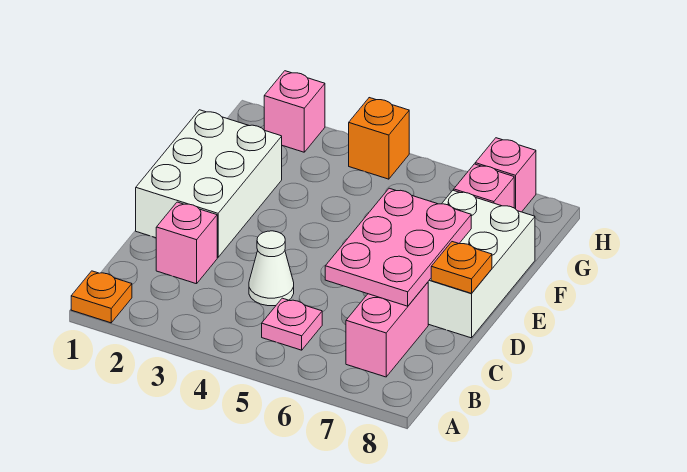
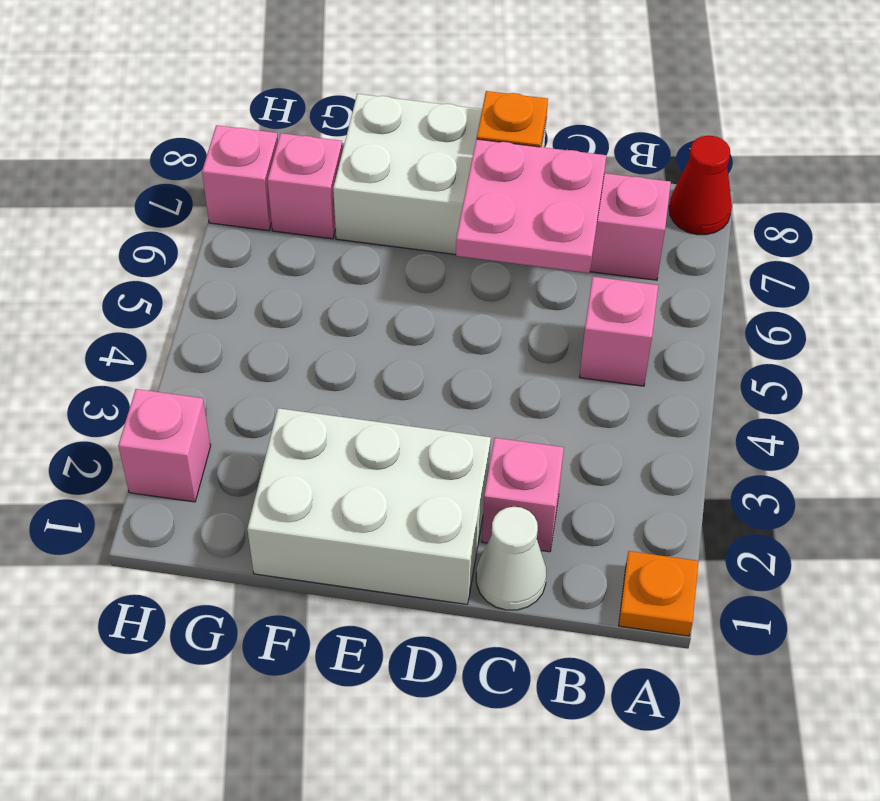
none -> red cone A8 level 1
pink plate B5 level 1 -> pink brick B5 level 1
white cone C4 level 1 -> white cone C1 level 1
pink plate C6:E7 level 2 -> pink plate C6:D7 level 2
orange brick H4 level 1 -> none

